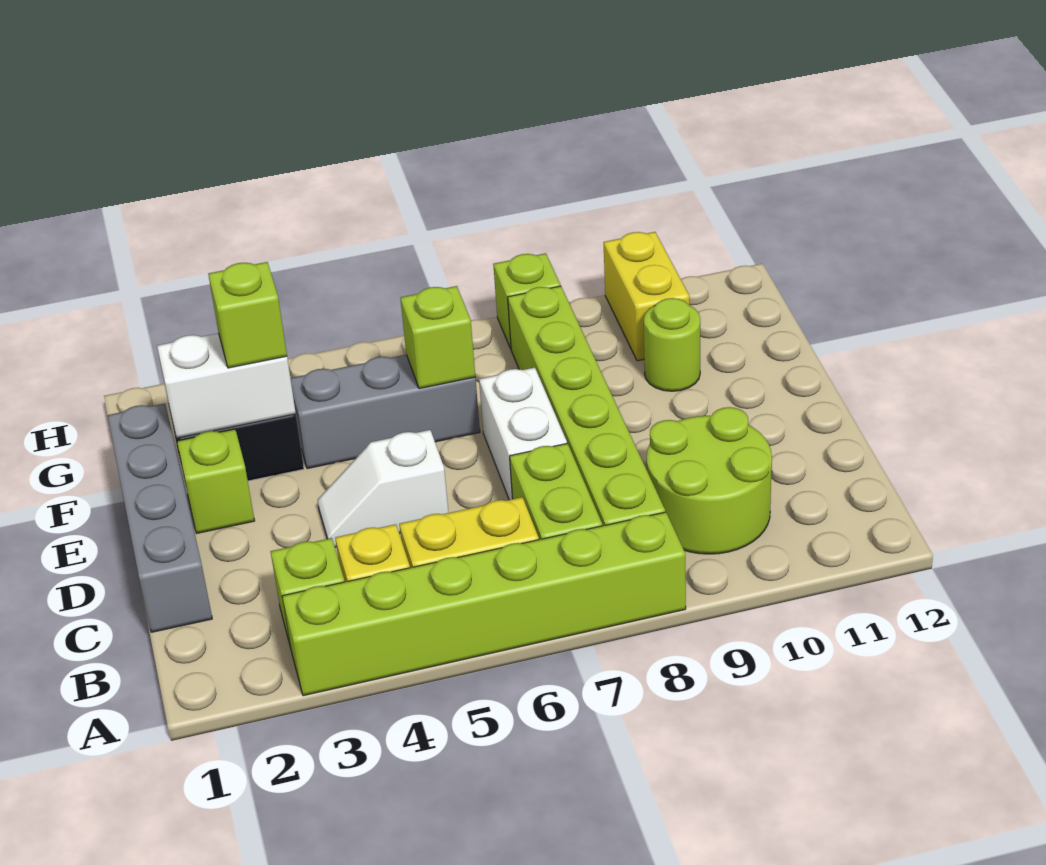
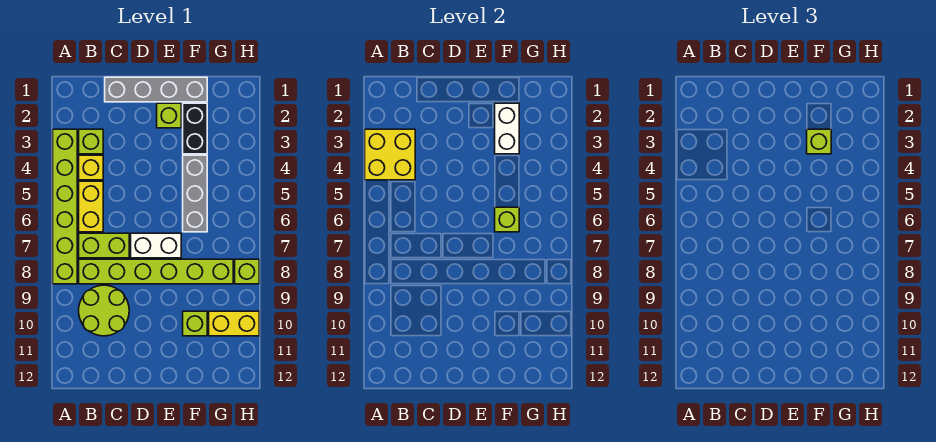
none -> yellow brick A3:B4 level 2
white slope D4:D5 level 1 top 5 -> none
lime round brick F10 level 1 -> lime brick F10 level 1

